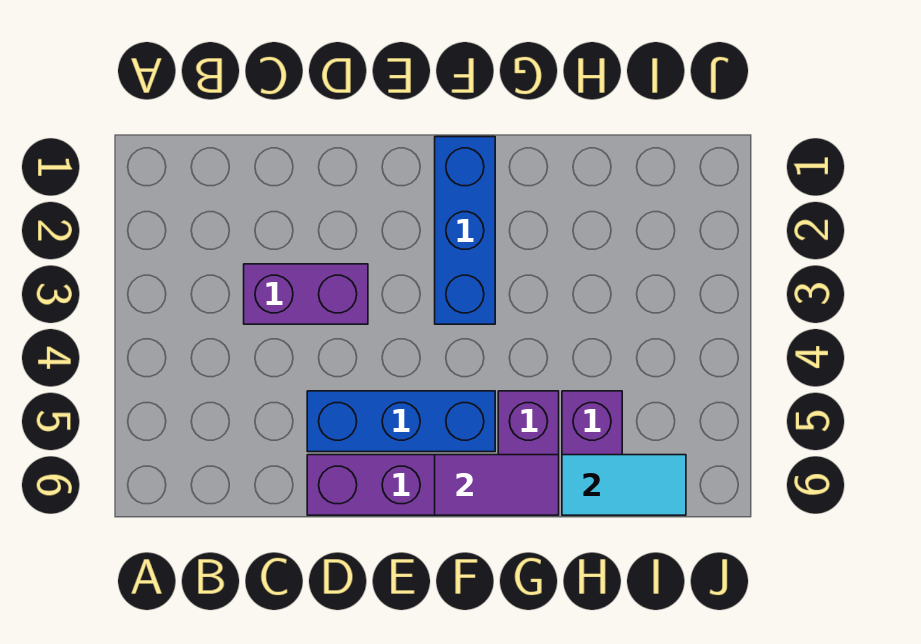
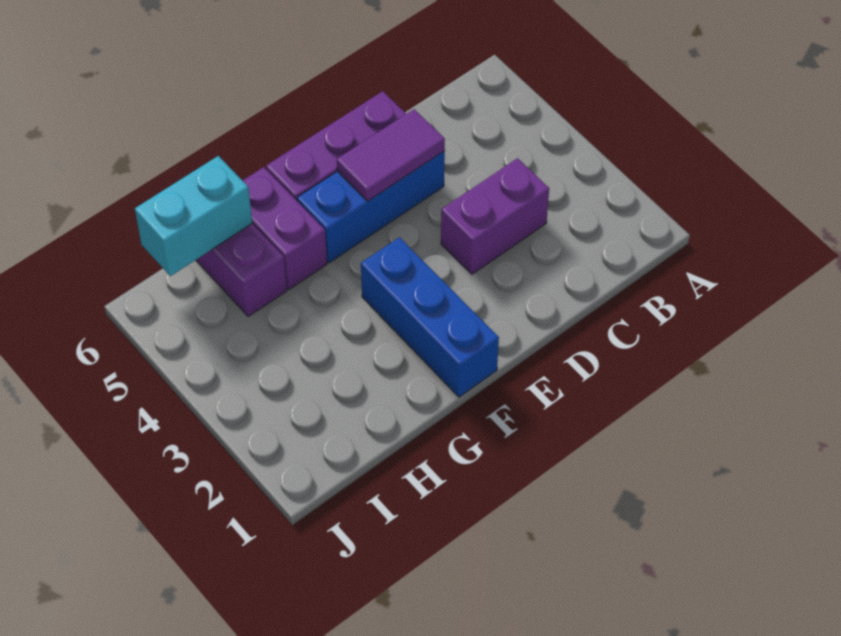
purple tile F6:G6 level 2 -> purple tile D5:E5 level 2
cyan tile H6:I6 level 2 -> cyan brick H6:I6 level 2

